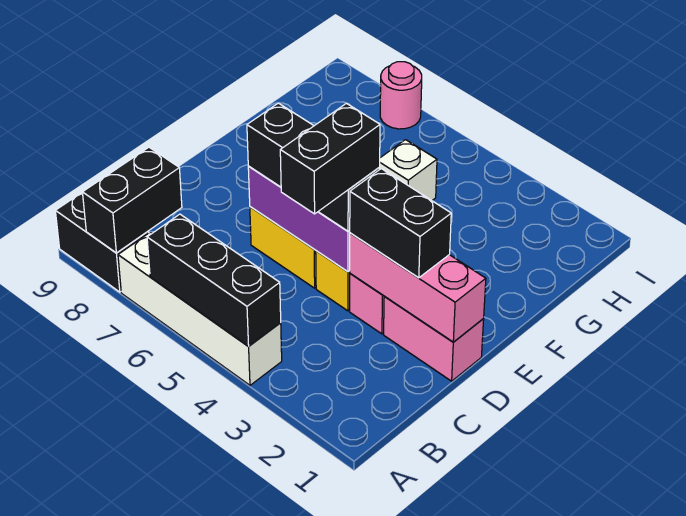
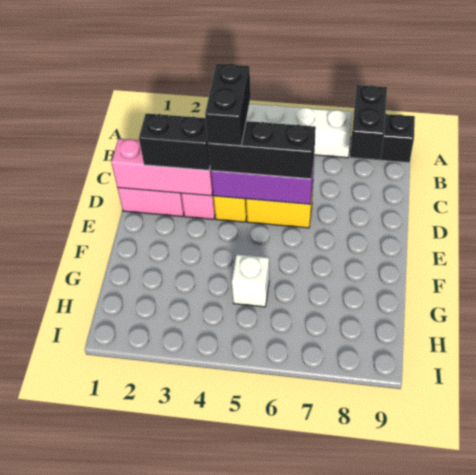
black brick A4:A6 level 2 -> none
pink round brick I7 level 1 -> none

